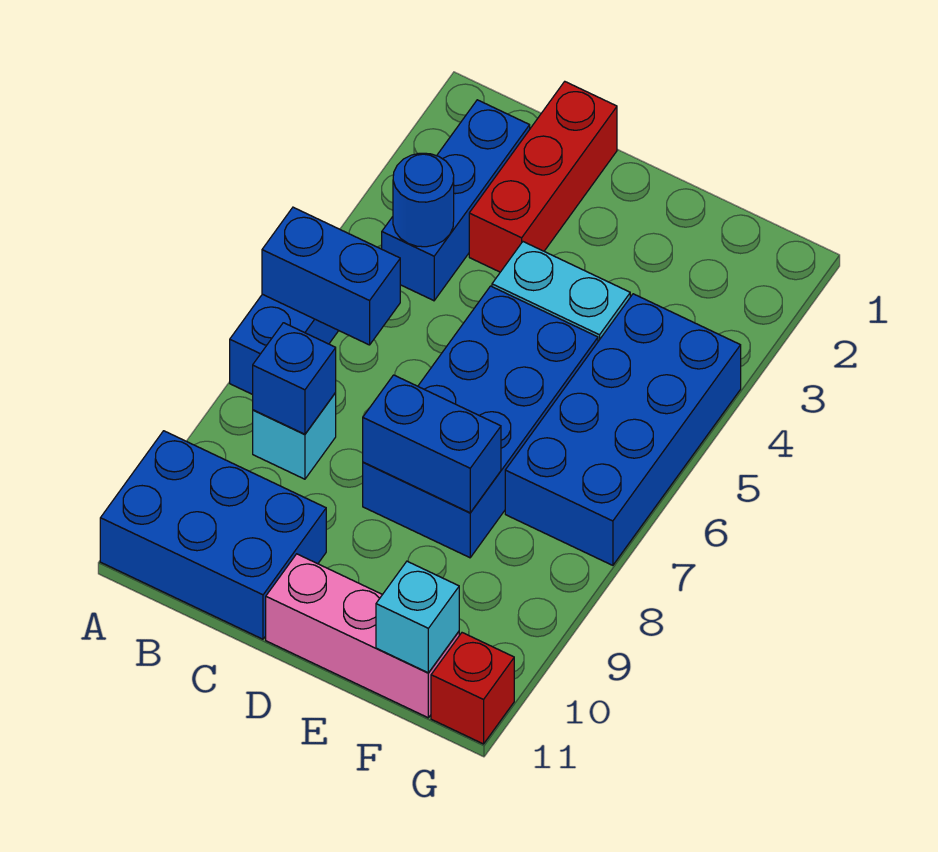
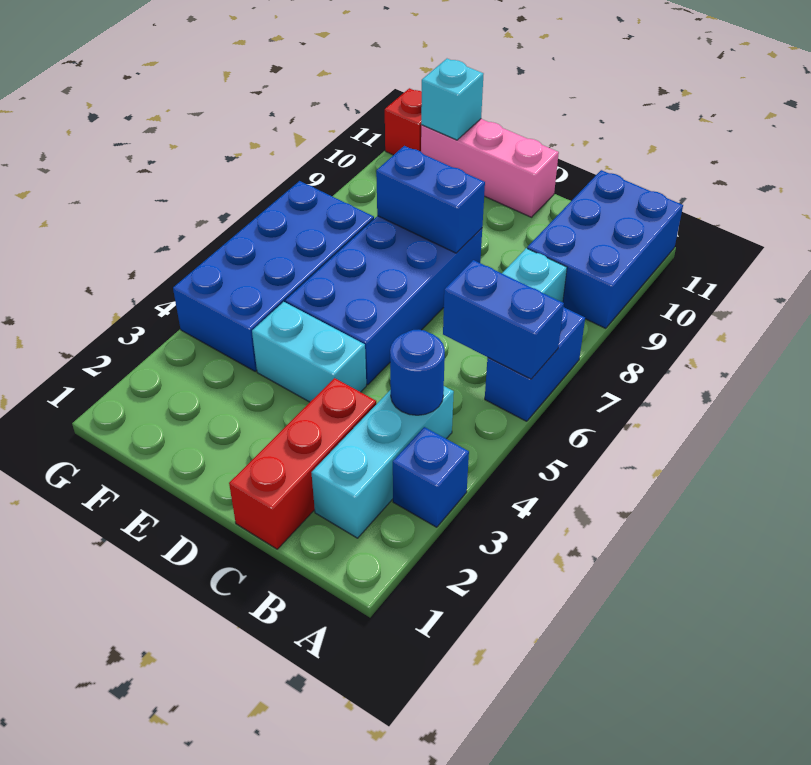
blue brick A10:C11 level 1 -> blue brick A9:B11 level 1
blue brick B2:B4 level 1 -> cyan brick B2:B4 level 1
blue brick B8 level 2 -> blue brick A3 level 1

